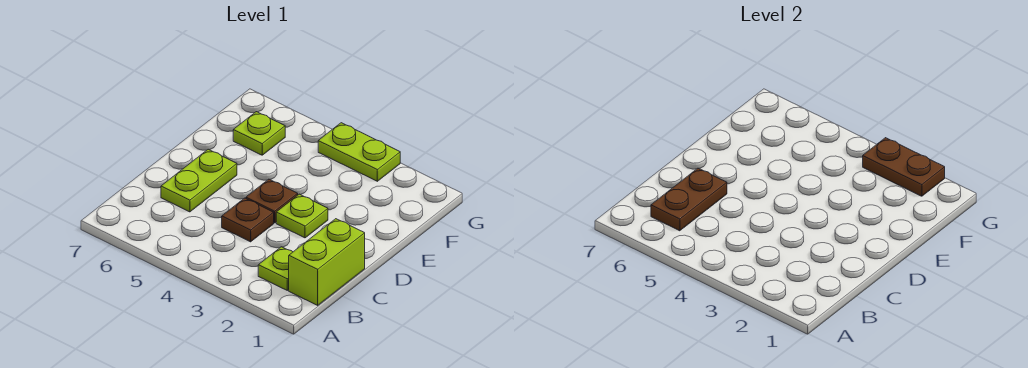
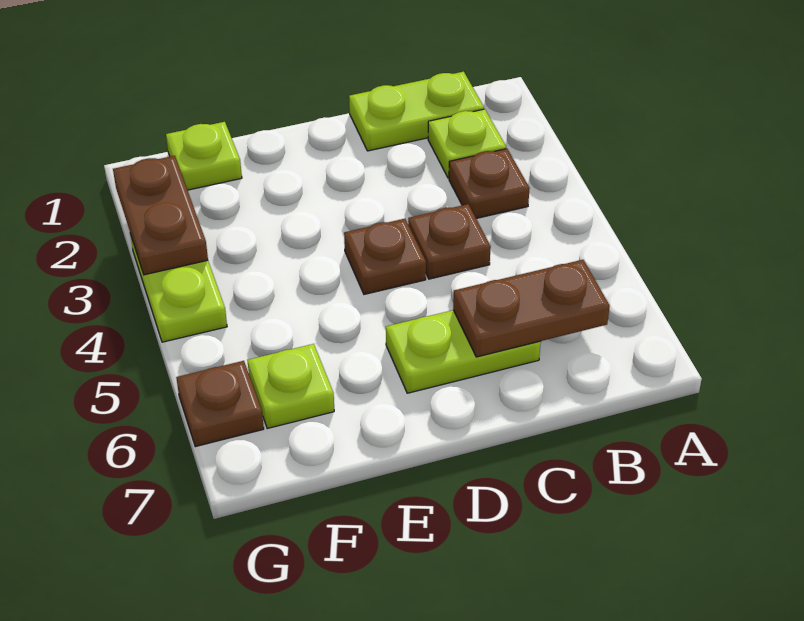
lime brick B1:C1 level 1 -> lime plate B1:C1 level 1
none -> brown plate B3 level 1
lime plate D3 level 1 -> lime plate F1 level 1
none -> brown plate G6 level 1

